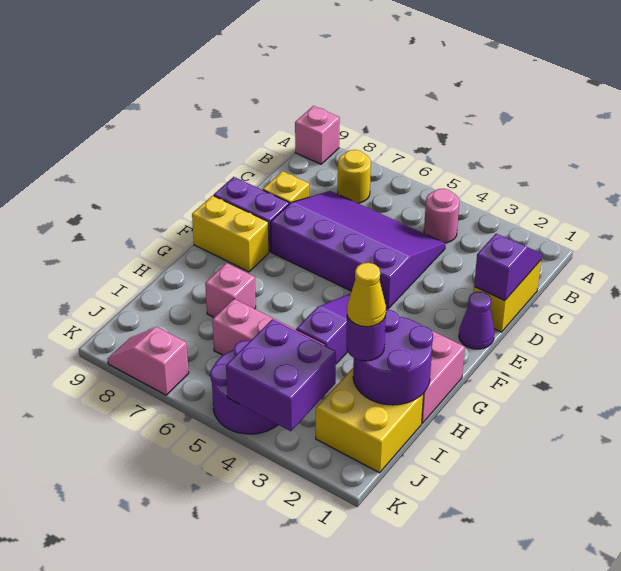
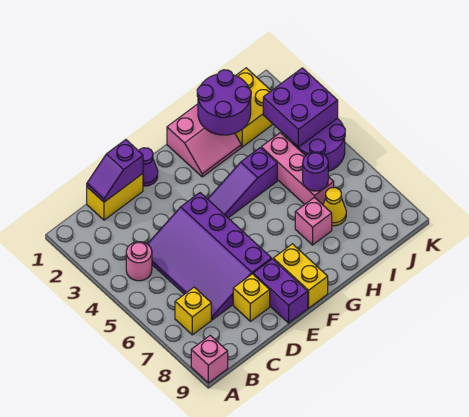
yellow round brick B7 level 1 -> yellow brick B7 level 1
purple round brick I2 level 3 -> purple round brick I6 level 2
yellow cone I2 level 4 -> yellow cone I7 level 1
pink slope K7:K8 level 1 top 7 -> none

